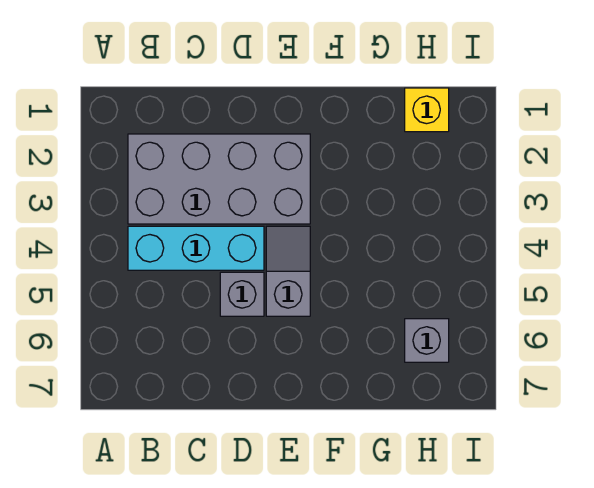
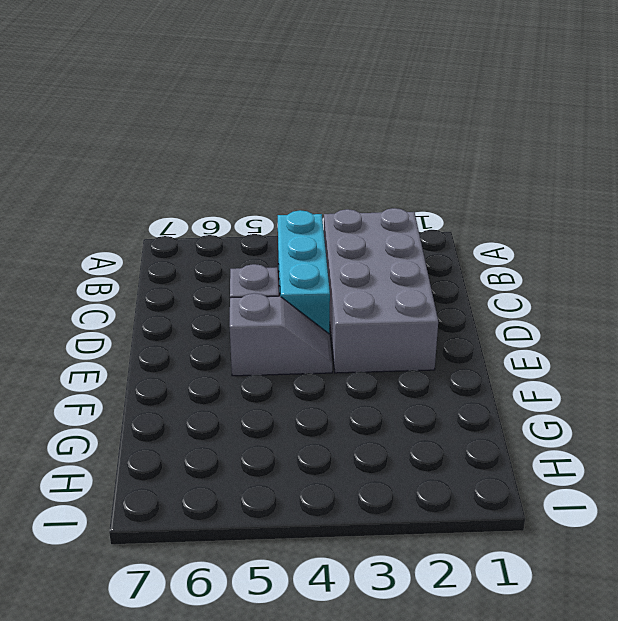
yellow brick H1 level 1 -> none
grey brick H6 level 1 -> none

